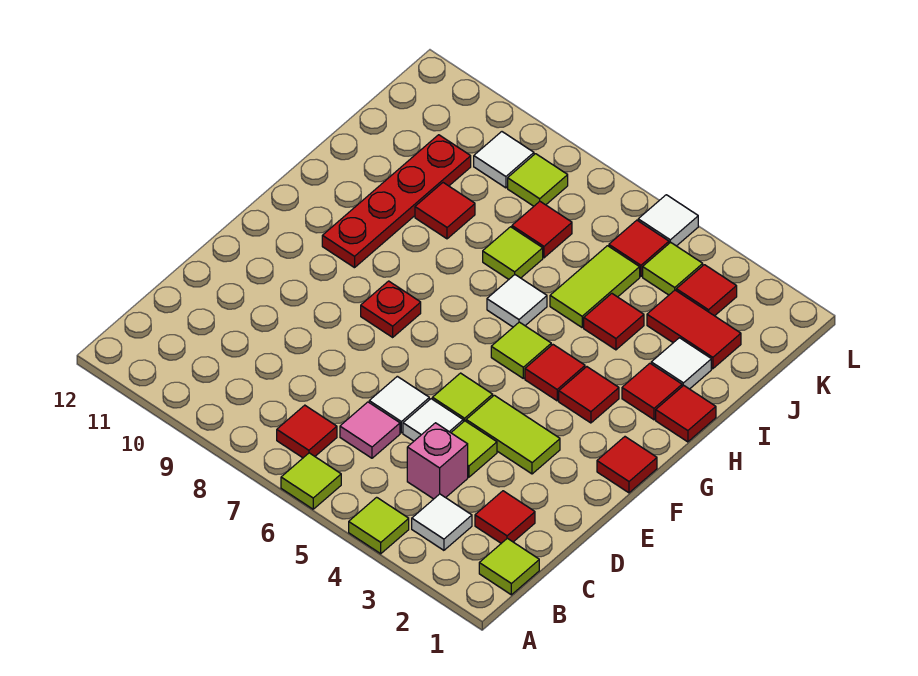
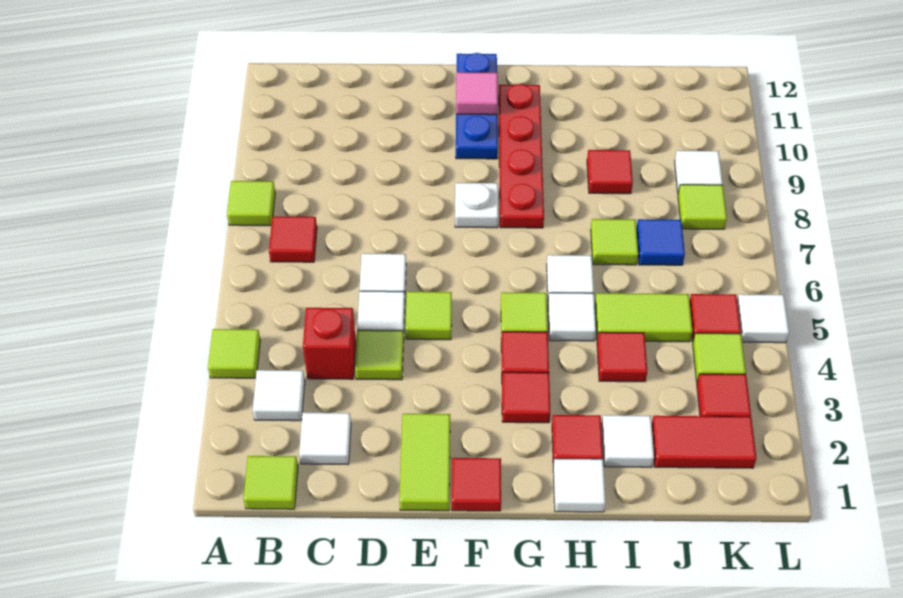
lime tile A6 level 1 -> lime tile A8 level 1
red tile C2 level 1 -> white tile C2 level 1
pink brick C4 level 1 -> red brick C4 level 1
pink tile C6 level 1 -> pink tile F11 level 2
lime tile E3:E4 level 1 -> lime tile E1:E2 level 1
red plate F8 level 1 -> white plate F8 level 1
none -> blue plate F10:F12 level 1
red plate G10:J10 level 1 -> red plate G8:G11 level 1
red tile H1 level 1 -> white tile H1 level 1
none -> white tile H5 level 1
red tile J2:J3 level 1 -> red tile J2:K2 level 1
red tile J7 level 1 -> blue tile J7 level 1

